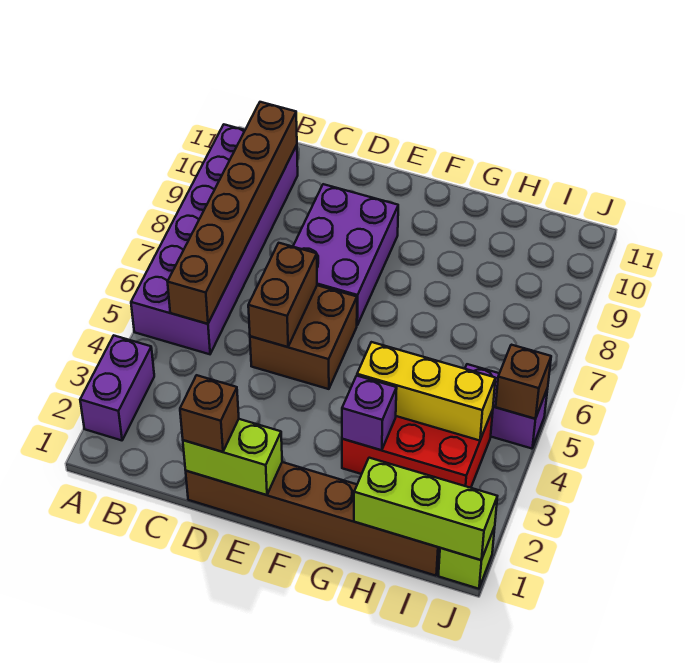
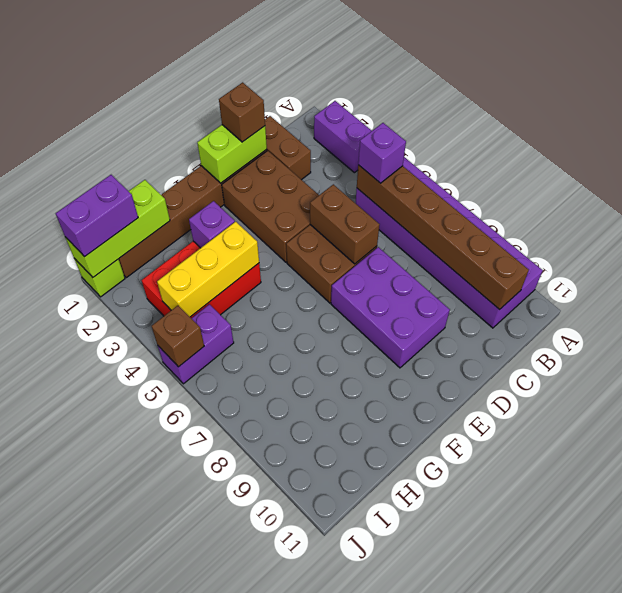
none -> purple brick B5 level 3
none -> brown brick C1:C2 level 1
none -> brown brick D2:E4 level 1
none -> purple brick I1:J1 level 3

